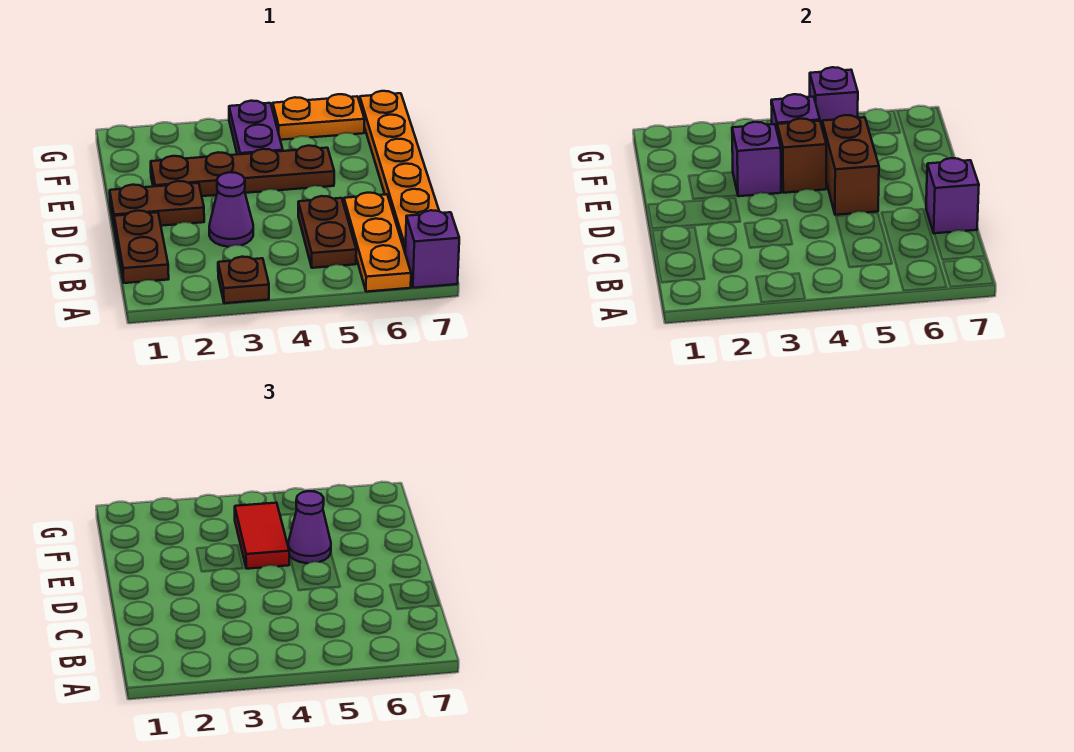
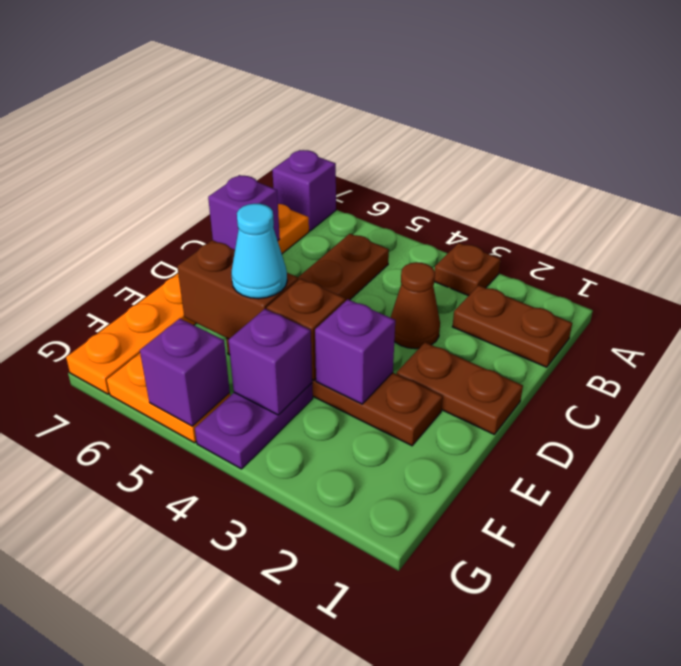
orange plate A6:C6 level 1 -> none
brown plate B1:C1 level 1 -> brown plate B1:B2 level 1
purple cone C3 level 1 -> brown cone C3 level 1
brown brick D5:E5 level 2 -> brown brick E5:E6 level 2
red tile E4:F4 level 3 -> none
purple cone E5 level 3 -> cyan cone E5 level 3

